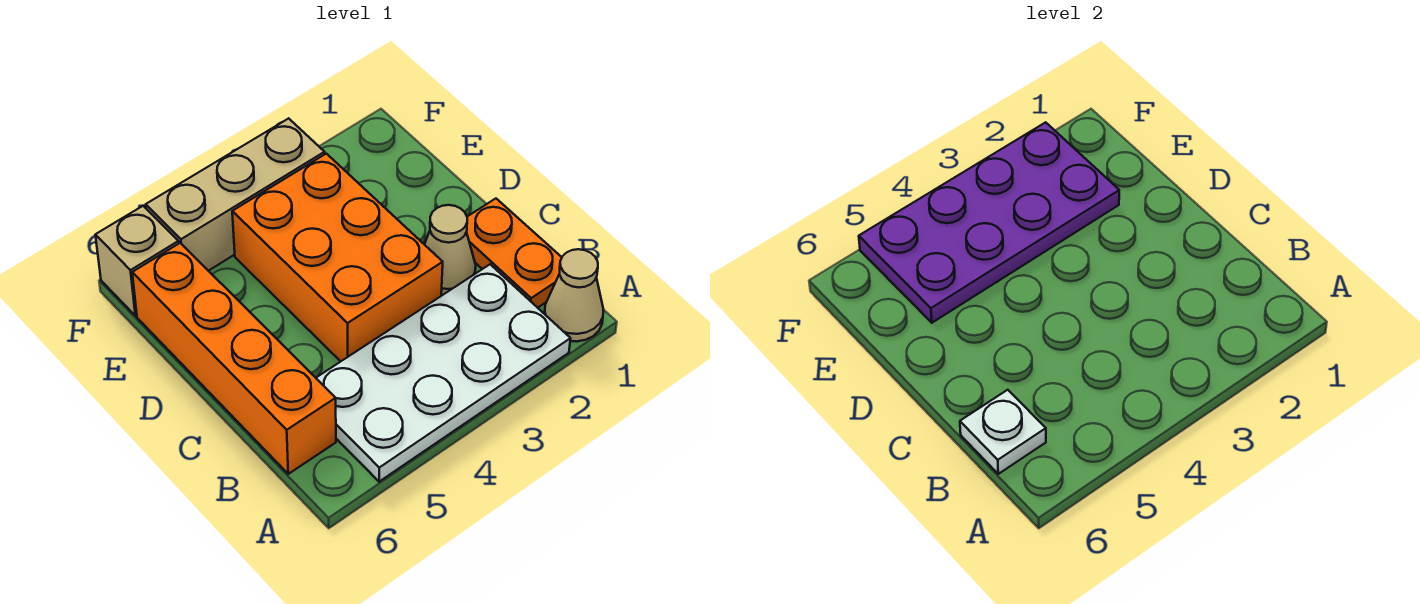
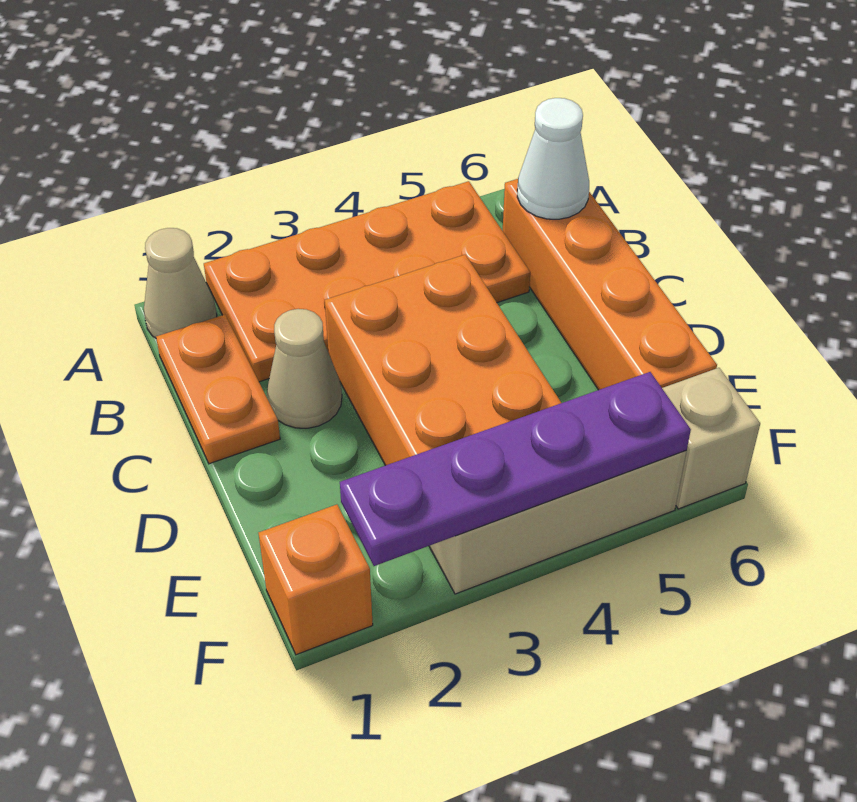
white plate A2:B5 level 1 -> orange plate A2:B5 level 1
white plate B6 level 2 -> white cone B6 level 2
purple plate E2:F5 level 2 -> purple plate F2:F5 level 2
none -> orange brick F1 level 1

